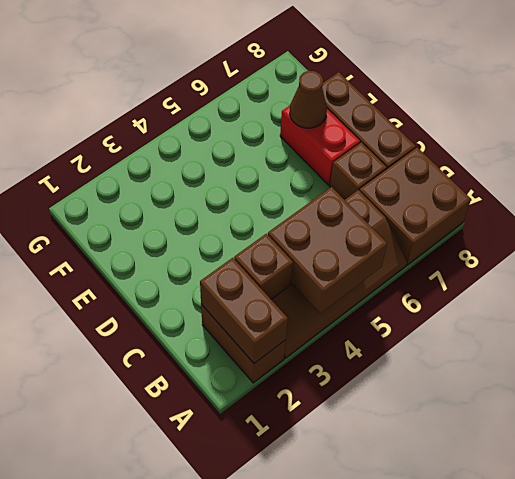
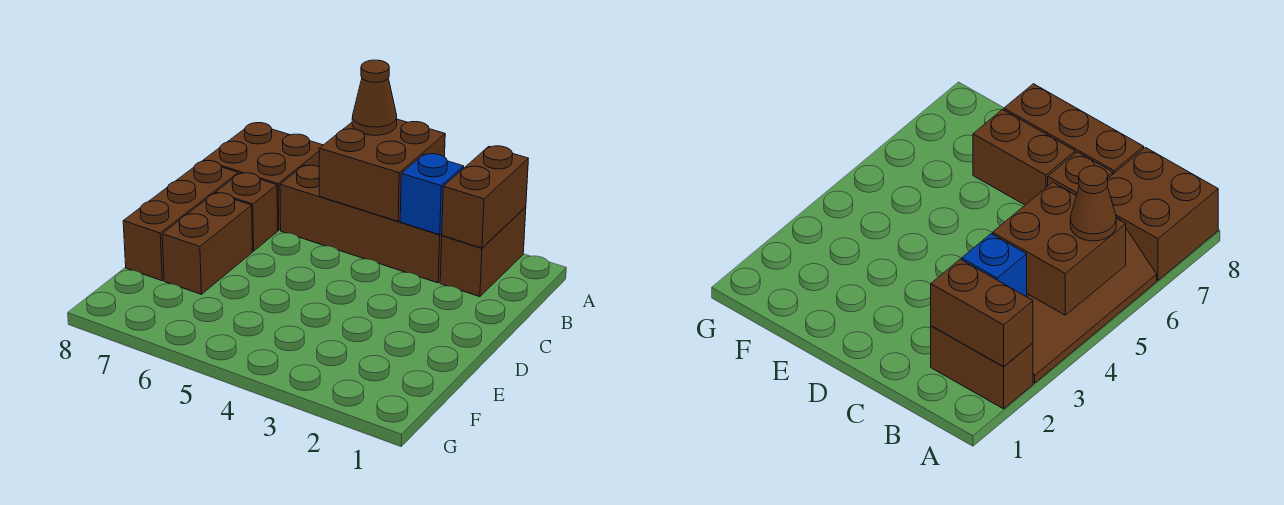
brown brick B3 level 2 -> blue brick B3 level 2
red brick D7:E7 level 1 -> brown brick D7:E7 level 1
brown cone E7 level 2 -> brown cone A5 level 3

